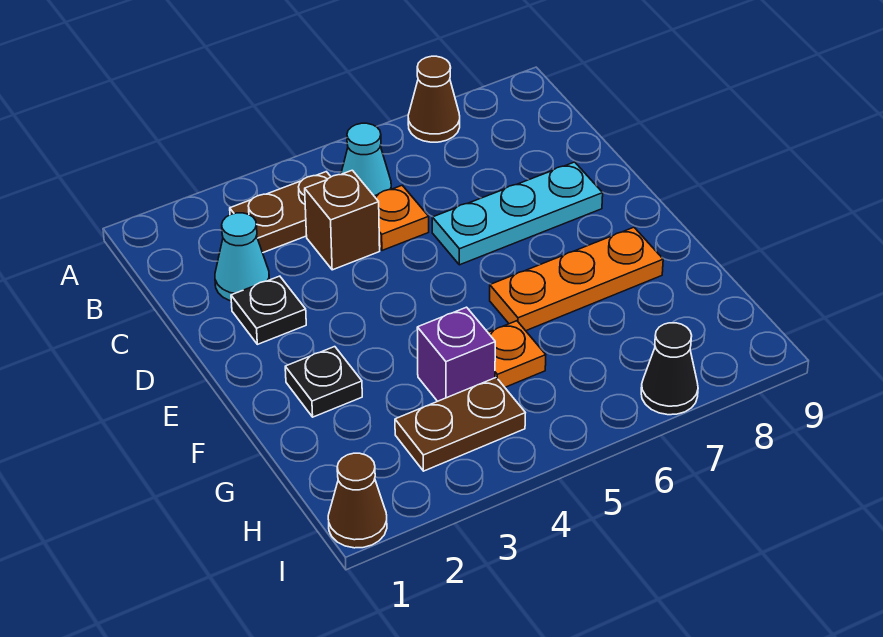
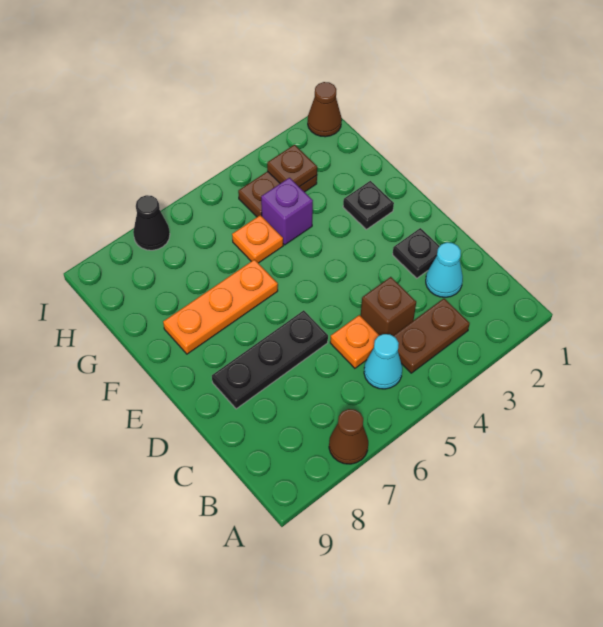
cyan plate D6:D8 level 1 -> black plate D6:D8 level 1
none -> brown plate H3 level 2

